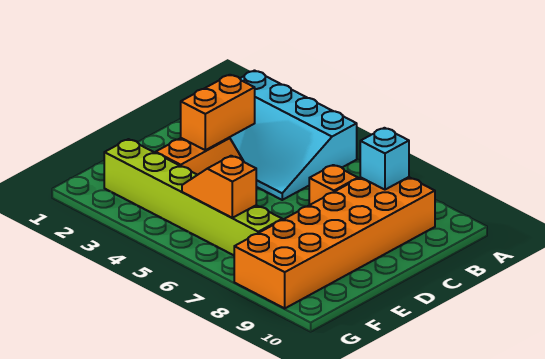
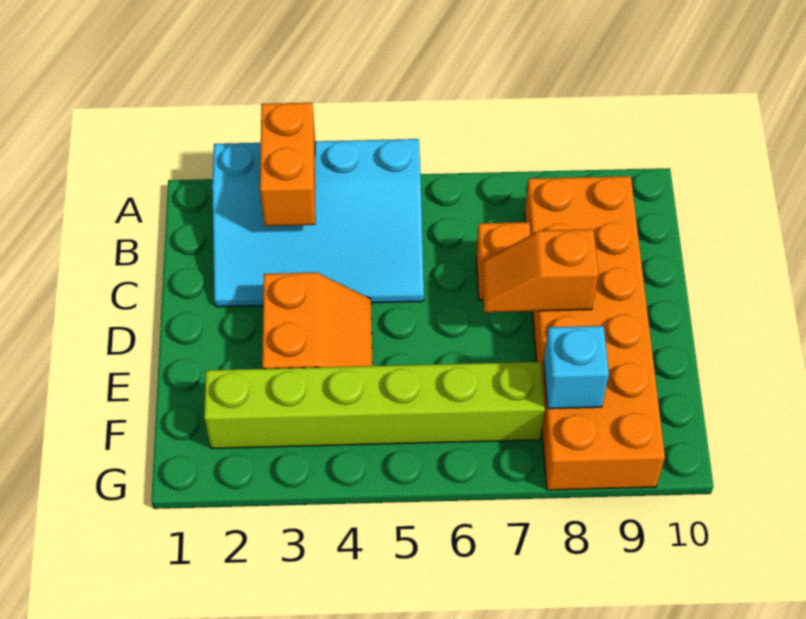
cyan brick B8 level 2 -> cyan brick F8 level 2
orange brick C3:D3 level 2 -> orange brick A3:B3 level 2
orange slope F5:F6 level 2 top 6 -> orange slope D7:D8 level 2 top 8

